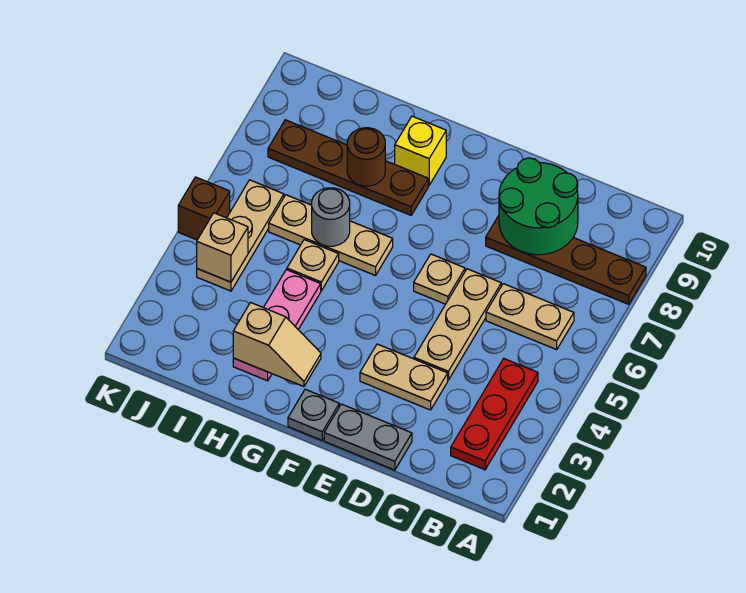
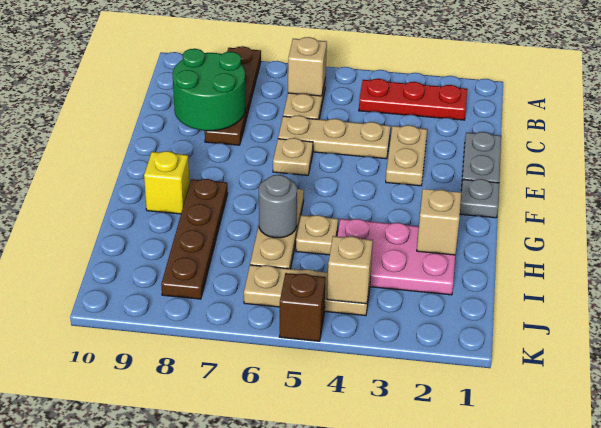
none -> tan brick B6 level 2
pink plate H2:H4 level 1 -> pink plate H2:I4 level 1
brown round brick H8 level 2 -> none

